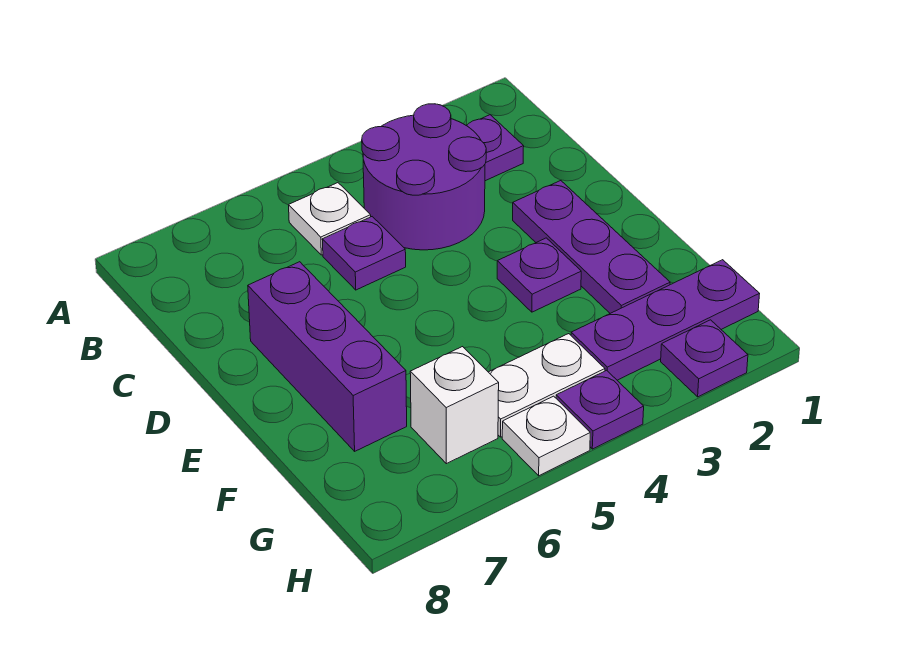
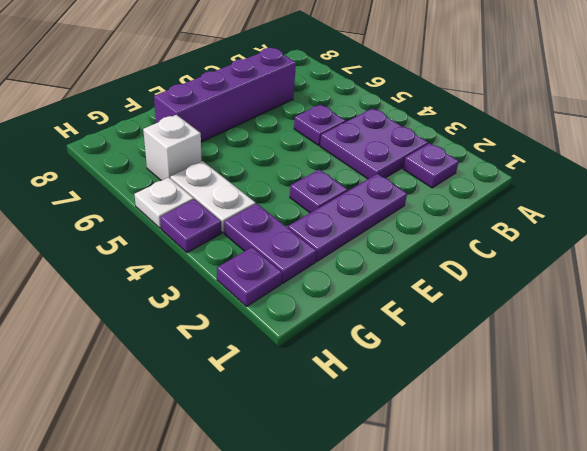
purple round brick B3:C4 level 1 -> purple plate B3:C4 level 1
white plate B5 level 1 -> none
purple brick D7:F7 level 1 -> purple brick C7:F7 level 1
purple plate G1:G3 level 1 -> purple plate G2:G3 level 1

